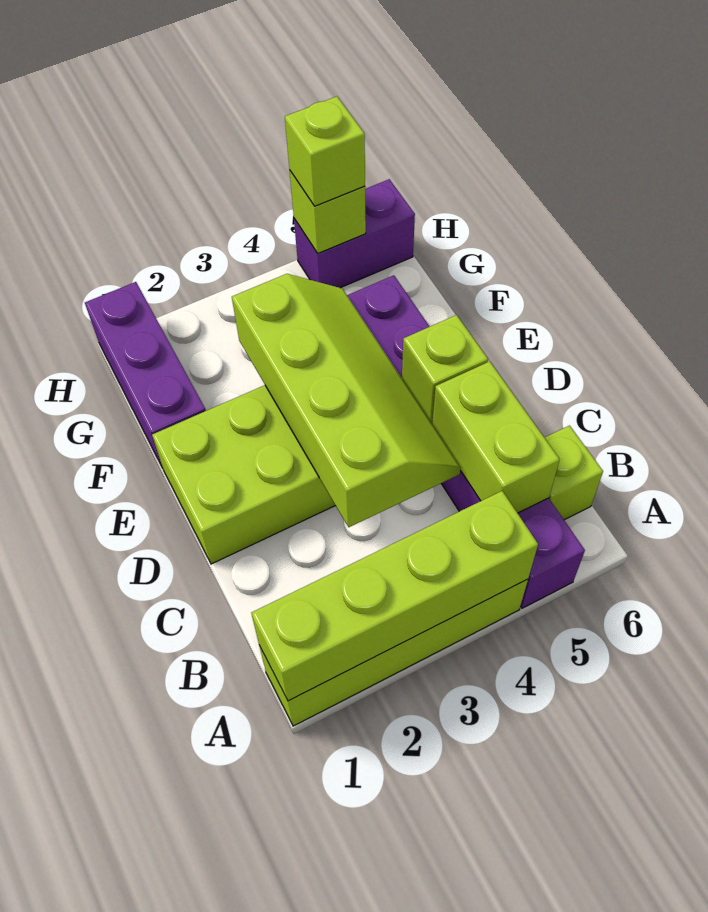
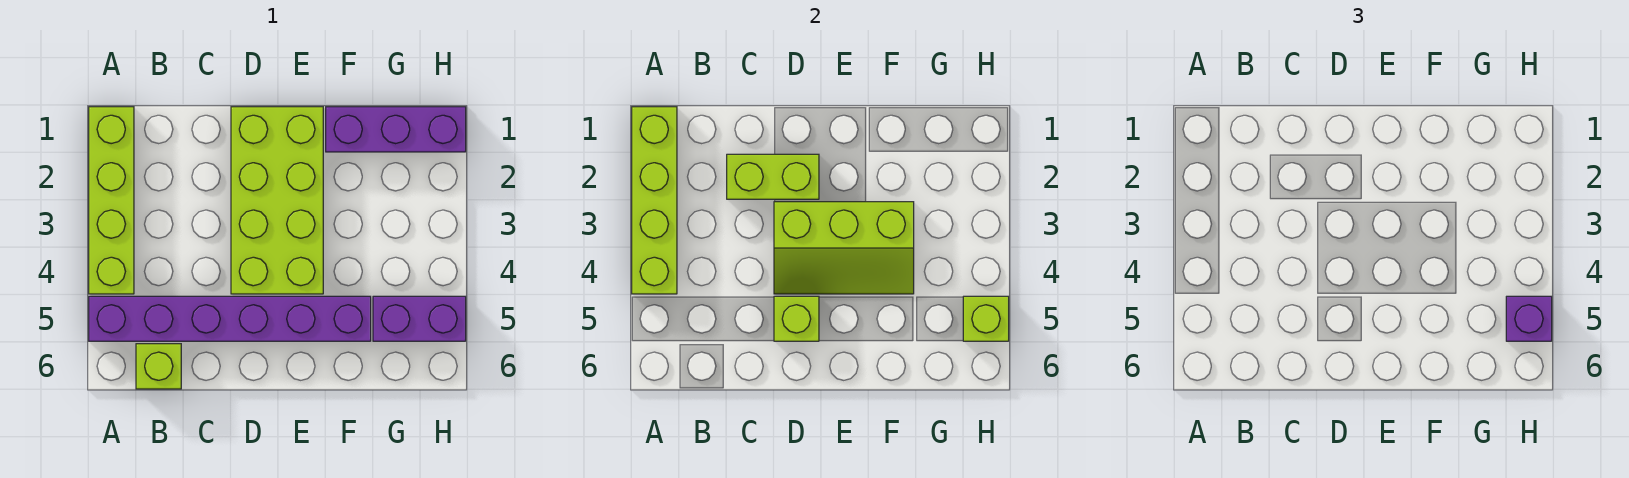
lime brick B5:C5 level 2 -> lime brick C2:D2 level 2
lime slope C3:F4 level 2 top 3 -> lime slope D3:F4 level 2 top 3
purple brick H5:H6 level 1 -> purple brick G5:H5 level 1
lime brick H5 level 3 -> purple brick H5 level 3

